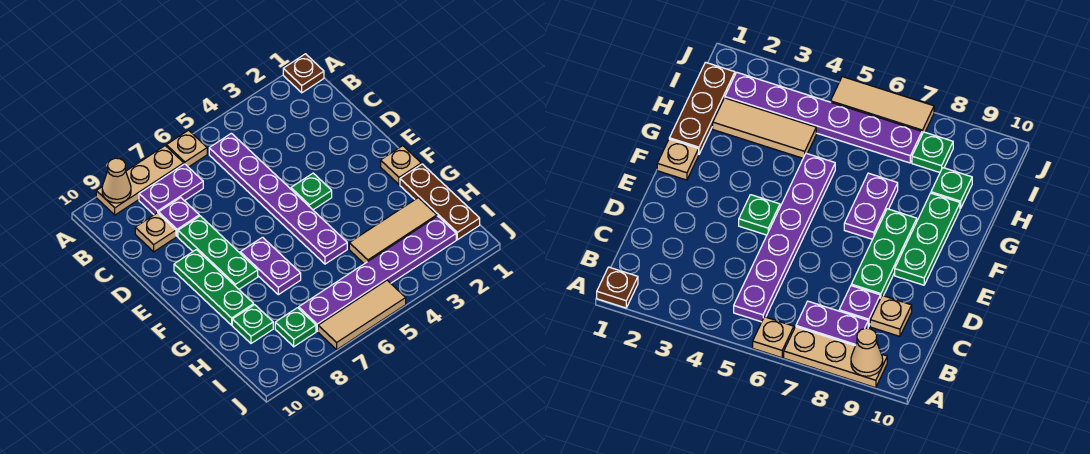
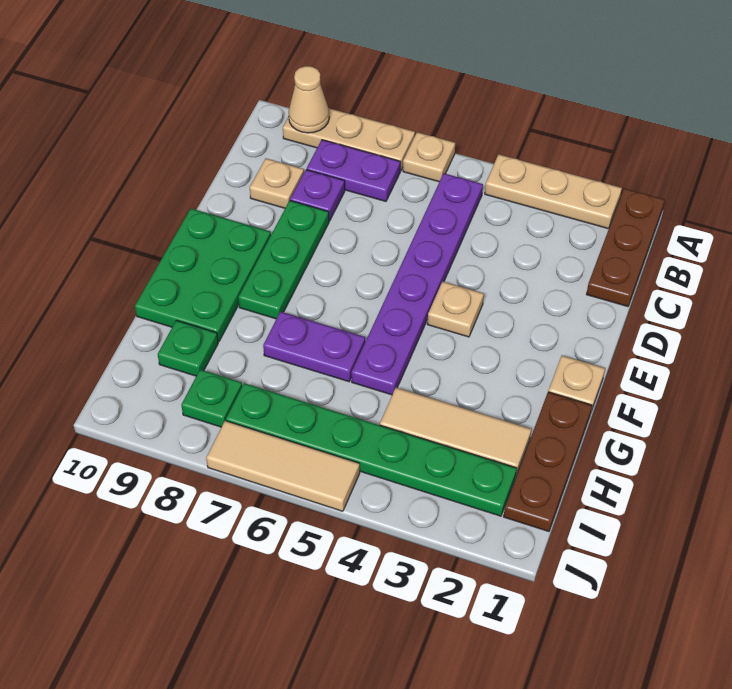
brown plate A1 level 1 -> brown plate A1:C1 level 1
none -> tan plate A2:A4 level 1
green plate E4 level 1 -> tan plate E4 level 1
green plate E9:G9 level 1 -> green plate E9:G10 level 1
purple plate F7:G7 level 1 -> purple plate G6:G7 level 1
purple plate I2:I7 level 1 -> green plate I2:I7 level 1

